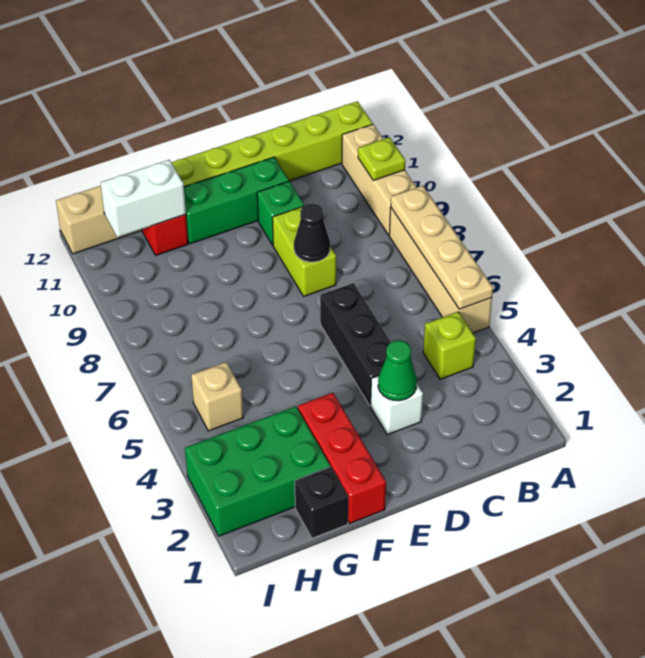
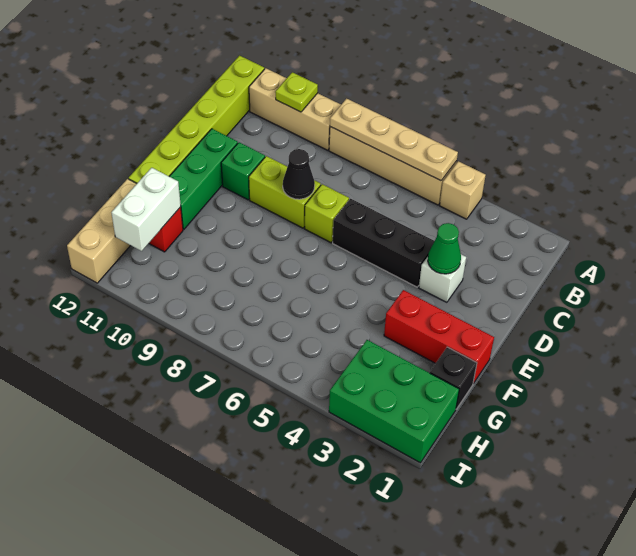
lime brick B4 level 1 -> lime brick D7 level 1
green brick G2:I3 level 1 -> green brick H1:I3 level 1
tan brick H5 level 1 -> tan brick A4 level 1

